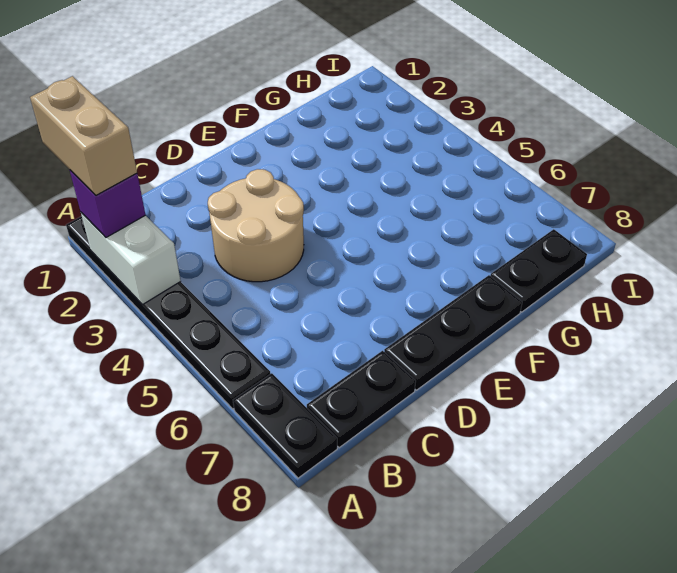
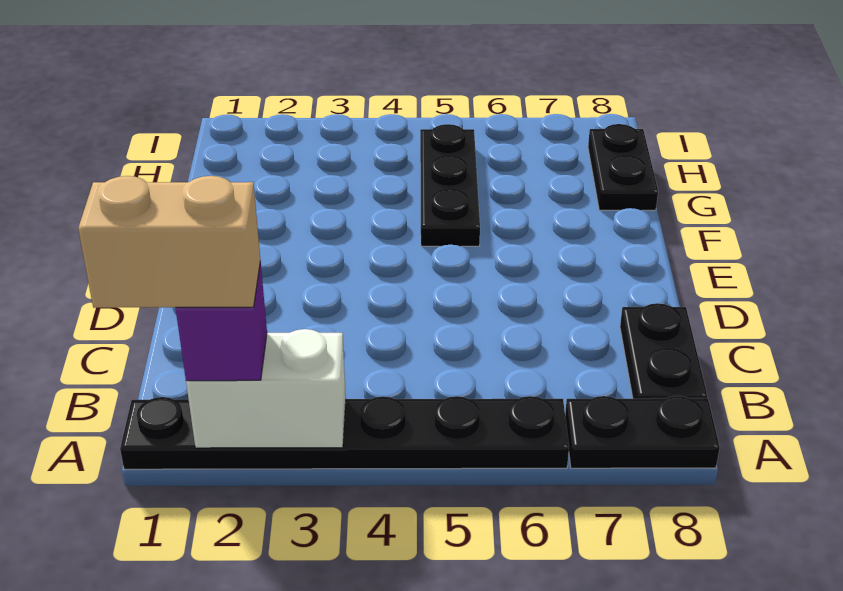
tan round brick C3:D4 level 1 -> none
black plate D8:F8 level 1 -> black plate F5:H5 level 1

